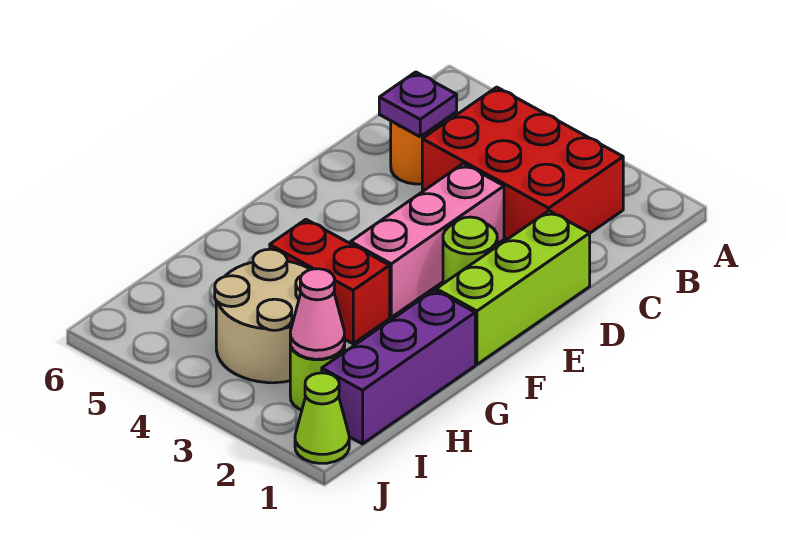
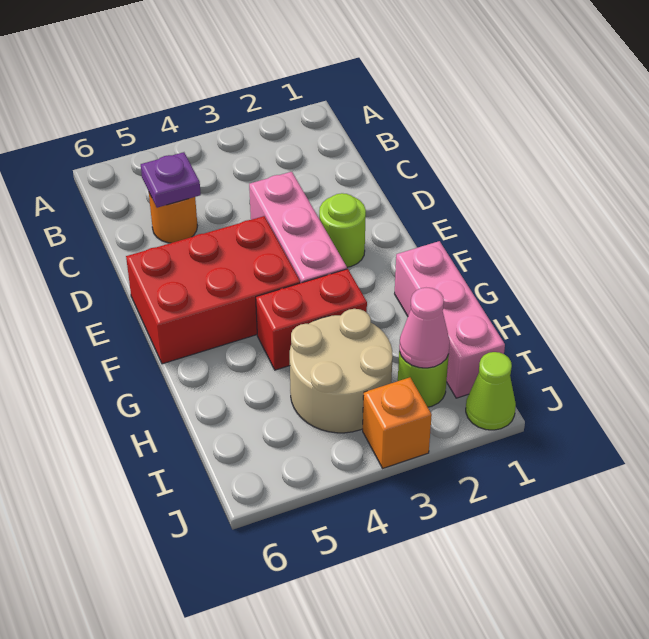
red brick B2:C4 level 1 -> red brick E4:F6 level 1
lime brick D1:F1 level 1 -> none
purple brick G1:I1 level 1 -> pink brick G1:I1 level 1
none -> orange brick J3 level 1

